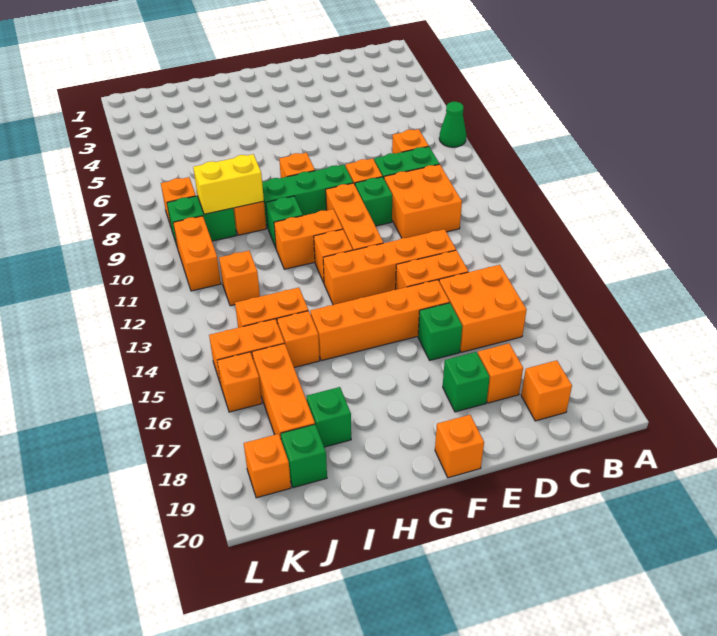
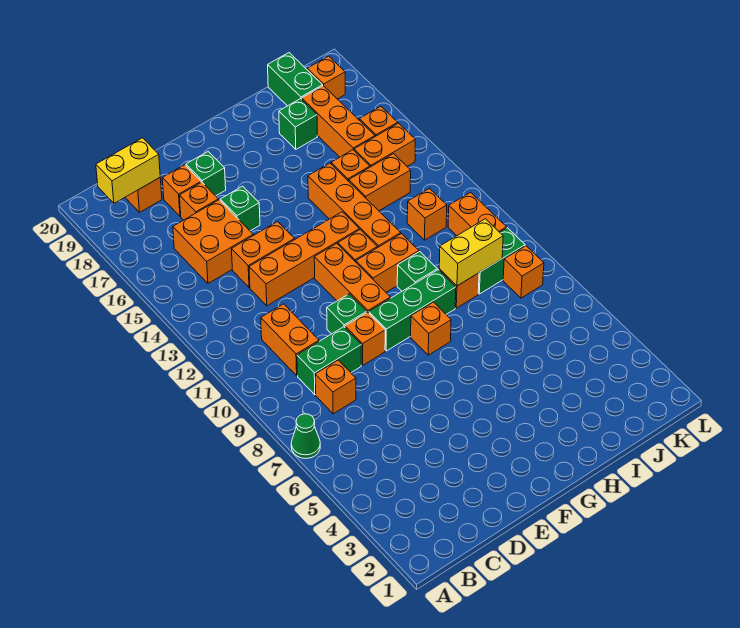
none -> yellow brick B19:C19 level 2
orange brick C10:D11 level 1 -> orange brick C10:C11 level 1
orange brick E15:H15 level 1 -> orange brick H12:H15 level 1
orange brick F20 level 1 -> orange brick D17 level 1
green brick J19 level 1 -> green brick J19:J20 level 1

